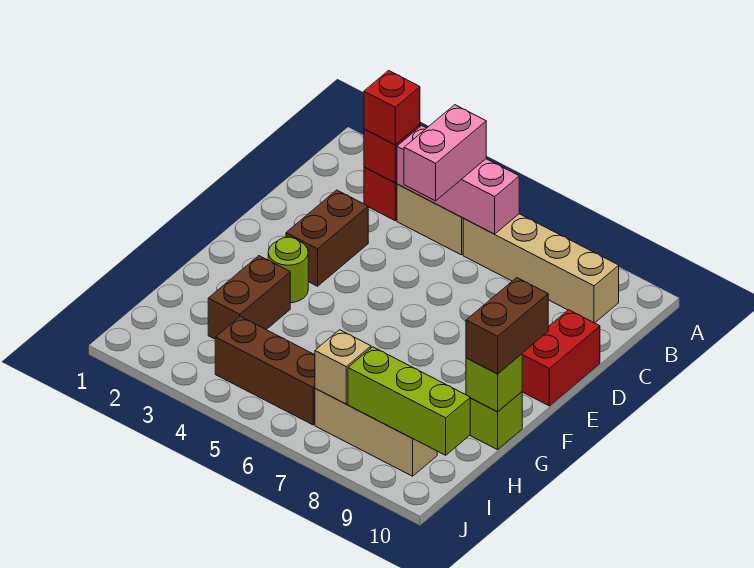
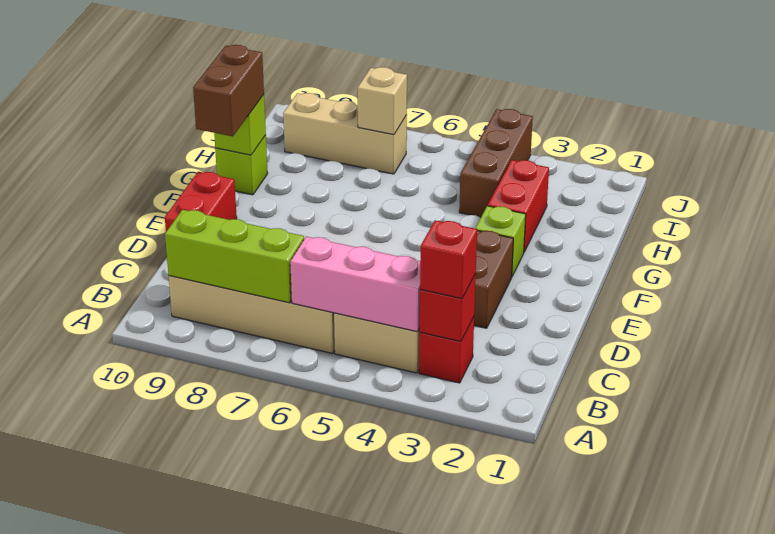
pink brick B5:C5 level 3 -> none
lime round brick F3 level 1 -> lime brick F3 level 1
brown brick G3:H3 level 1 -> red brick G3:H3 level 1
brown brick I4:I6 level 1 -> brown brick H4:J4 level 1
lime brick I8:I10 level 2 -> lime brick B7:B9 level 2

